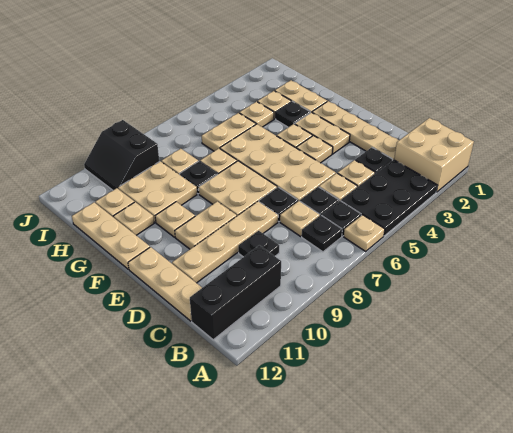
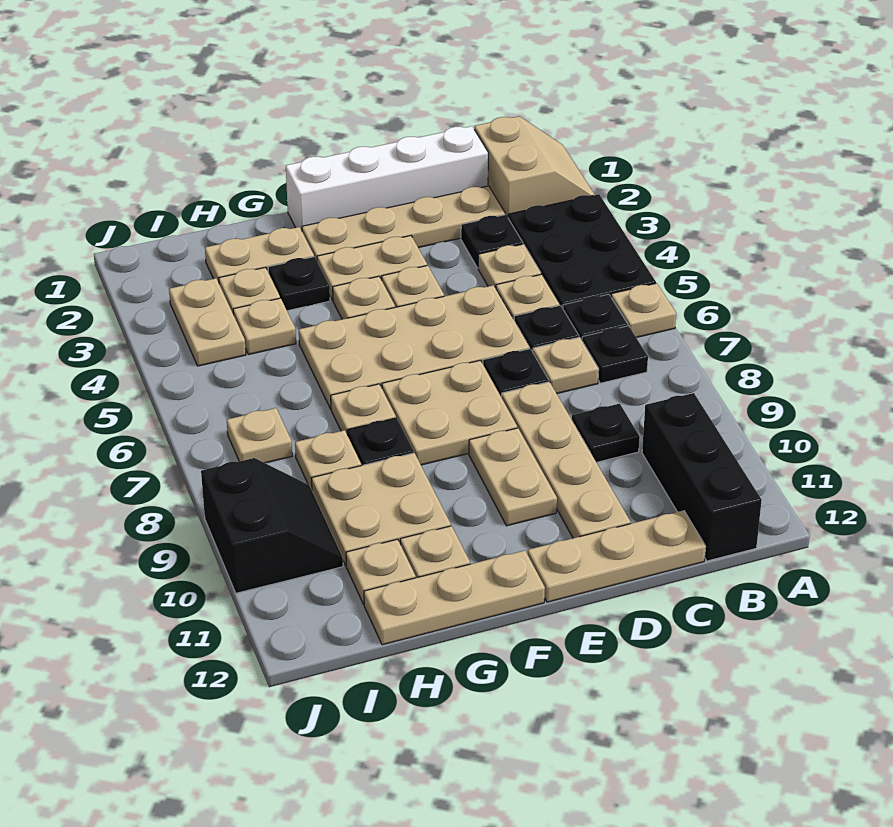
tan brick A1:B2 level 1 -> tan slope A1:B2 level 1 top B
none -> white brick C1:F1 level 1
tan plate F10 level 1 -> tan plate I7 level 1
tan plate H5:H6 level 1 -> tan plate I3:I4 level 1
black slope I9:J10 level 1 top 9 -> black slope I9:J10 level 1 top J

